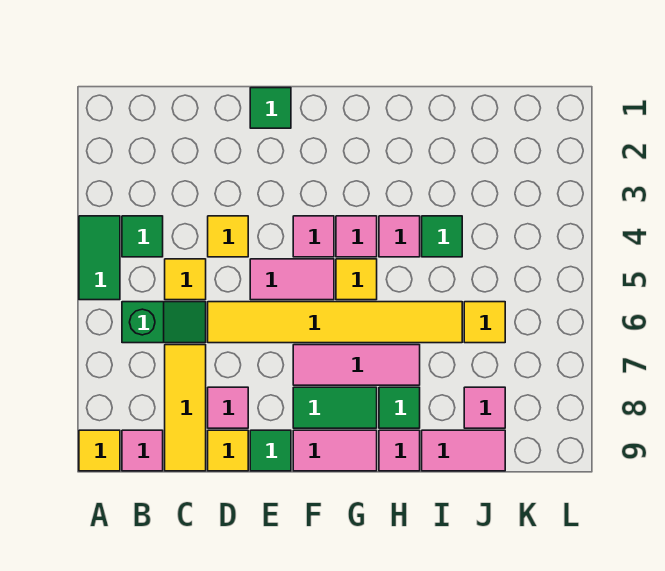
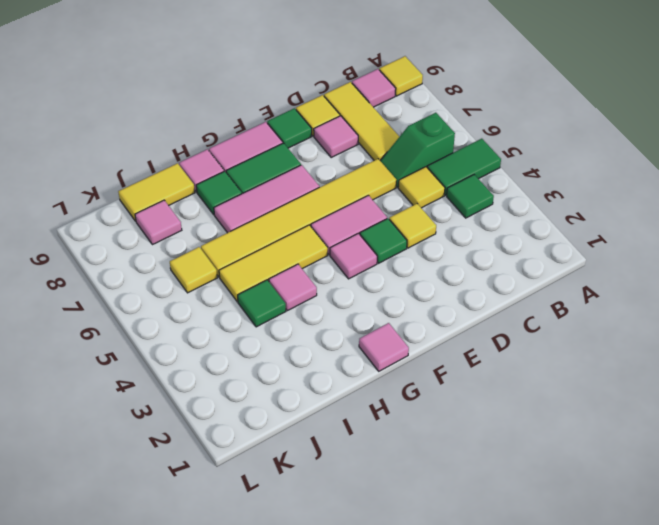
green tile A4:A5 level 1 -> green tile A5:B5 level 1
green tile E1 level 1 -> green tile E4 level 1
pink tile G4 level 1 -> pink tile G1 level 1
yellow tile G5 level 1 -> yellow tile G5:I5 level 1
pink tile I9:J9 level 1 -> yellow tile I9:J9 level 1

